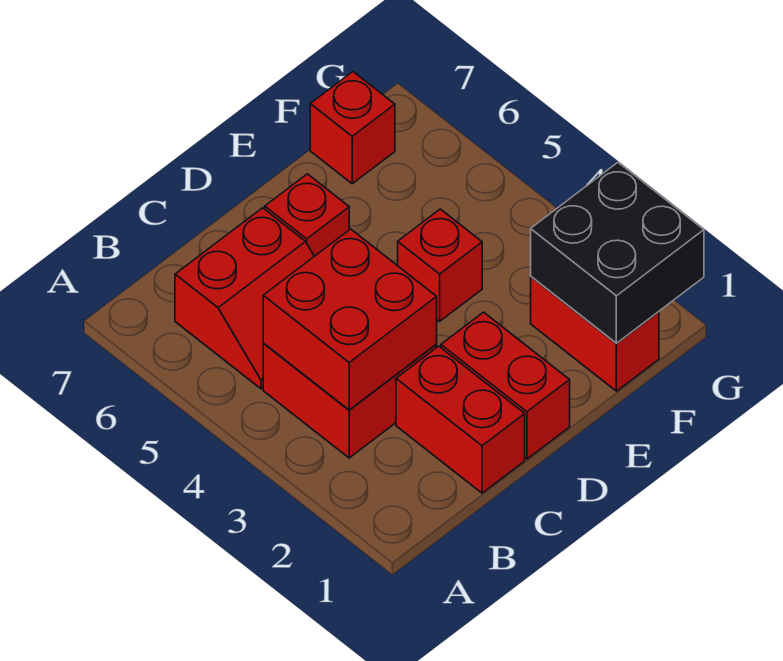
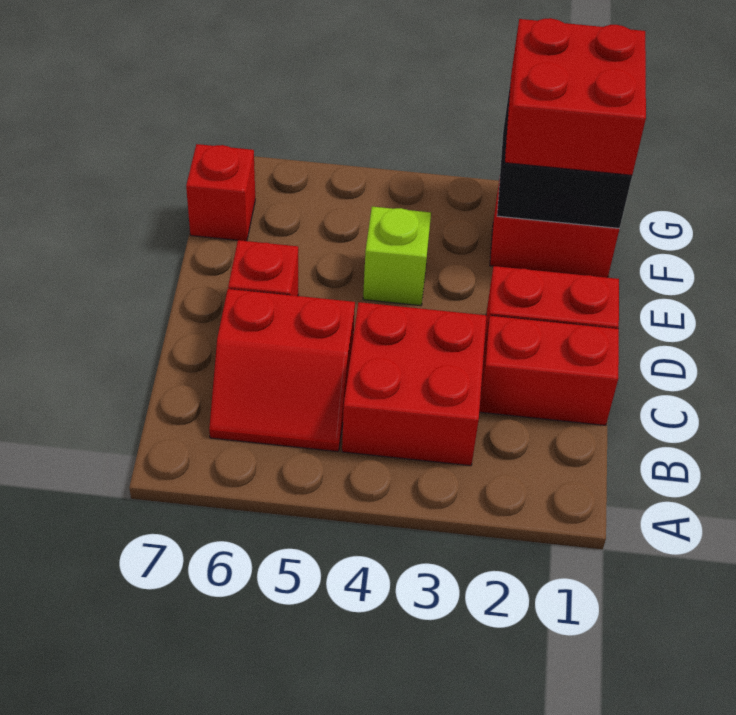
red brick B3:C4 level 2 -> red brick F1:G2 level 3
red slope B5:C6 level 1 top 6 -> red slope B5:C6 level 1 top C
red brick E4 level 1 -> lime brick E4 level 1

